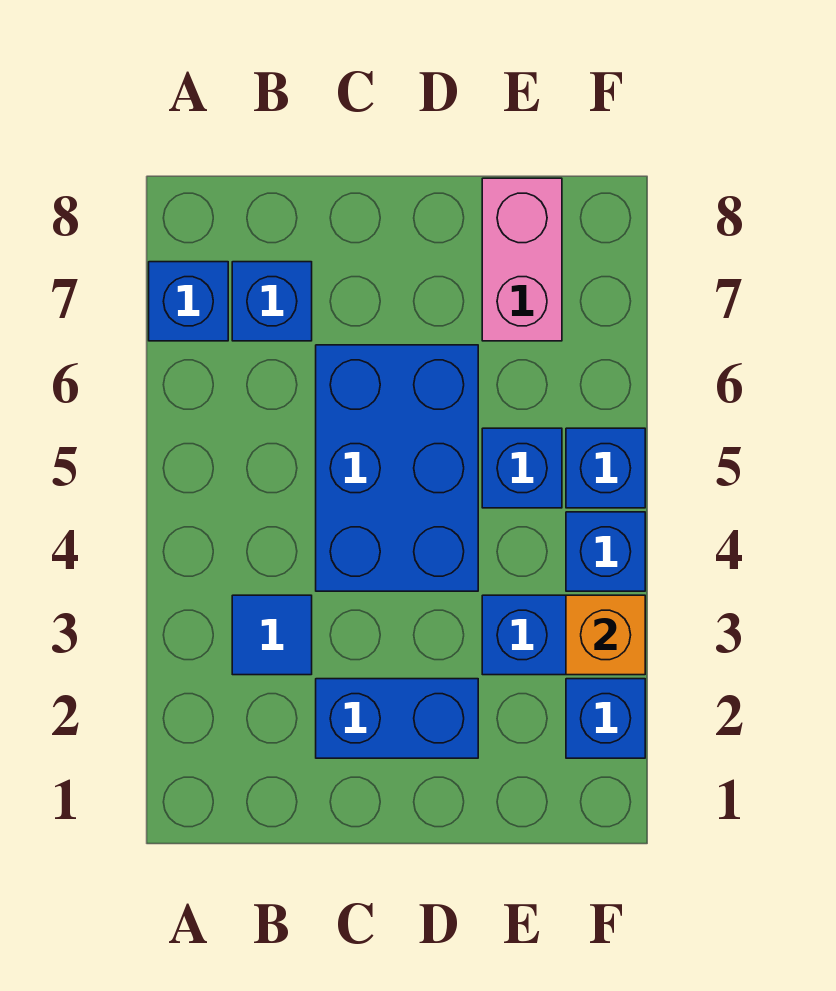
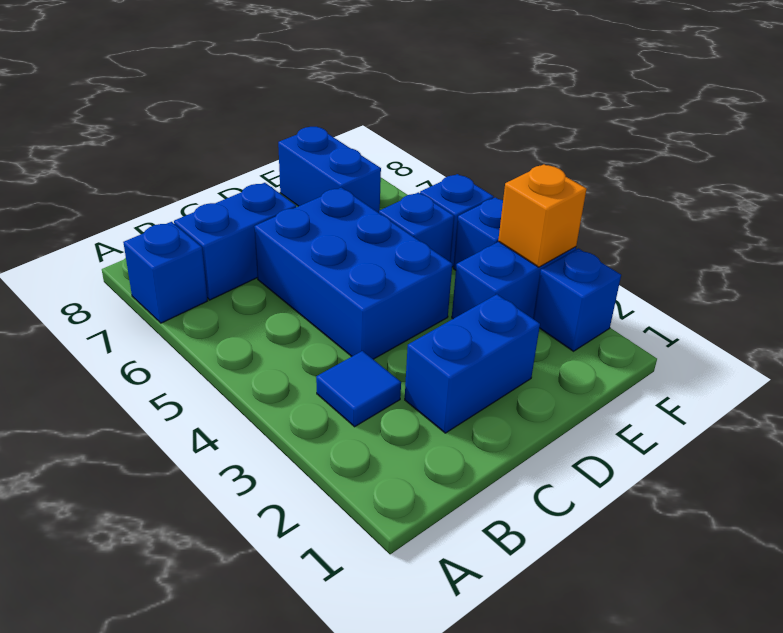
blue brick B7 level 1 -> blue brick B7:C7 level 1
pink brick E7:E8 level 1 -> blue brick E7:E8 level 1

